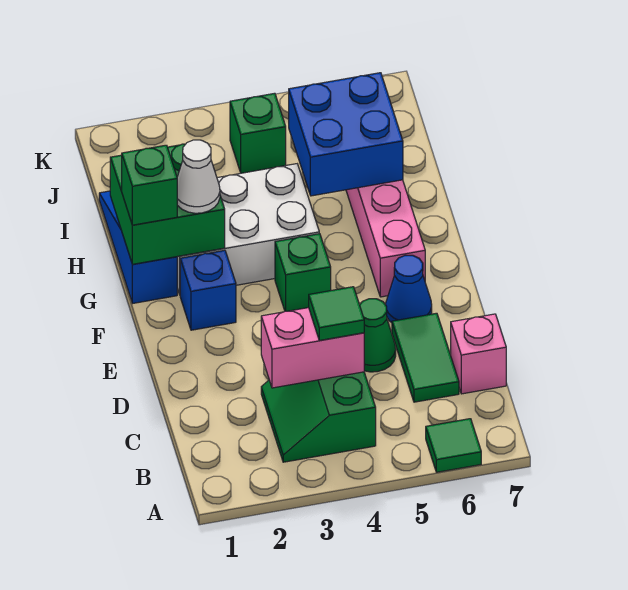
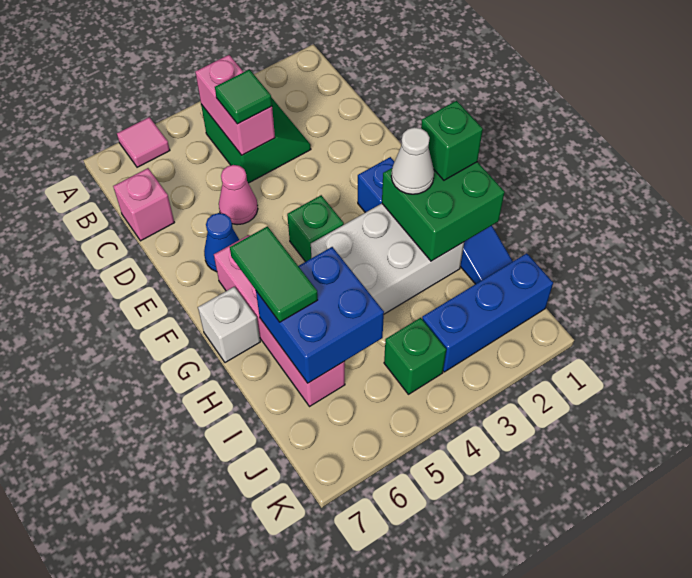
green tile A6 level 1 -> pink tile A6 level 1
pink brick C3:C4 level 2 -> pink brick B4:C4 level 2
green tile C6:D6 level 1 -> green tile G6:H6 level 3
green cone D5 level 1 -> pink cone D5 level 1
none -> white brick G7 level 1
none -> blue brick J1:J3 level 1

